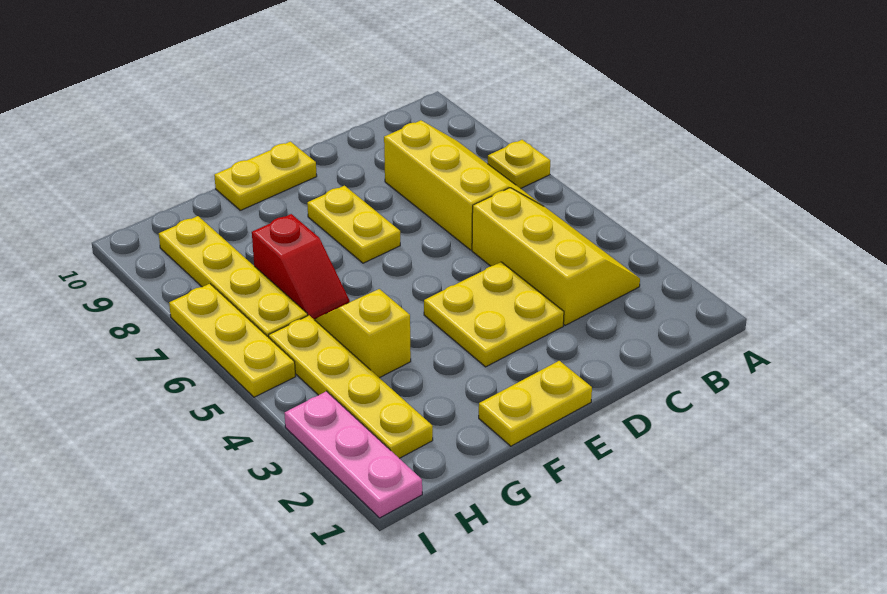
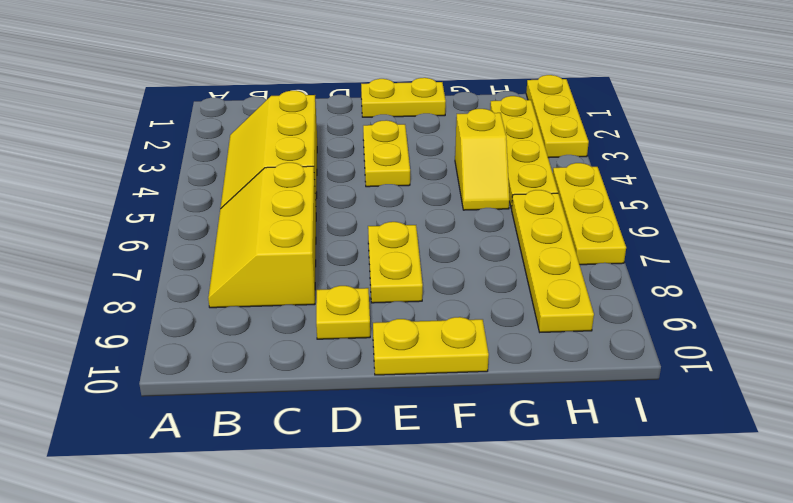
yellow plate A7 level 1 -> yellow plate D9 level 1
yellow plate D3:E4 level 1 -> yellow plate E3:E4 level 1
red slope G6:G7 level 1 top 7 -> none
pink plate I1:I3 level 1 -> yellow plate I1:I3 level 1

